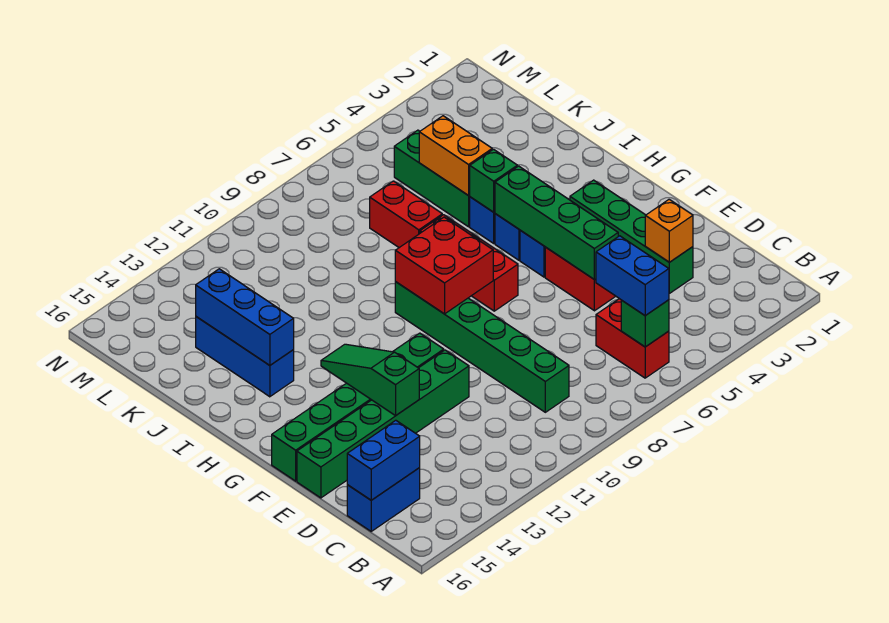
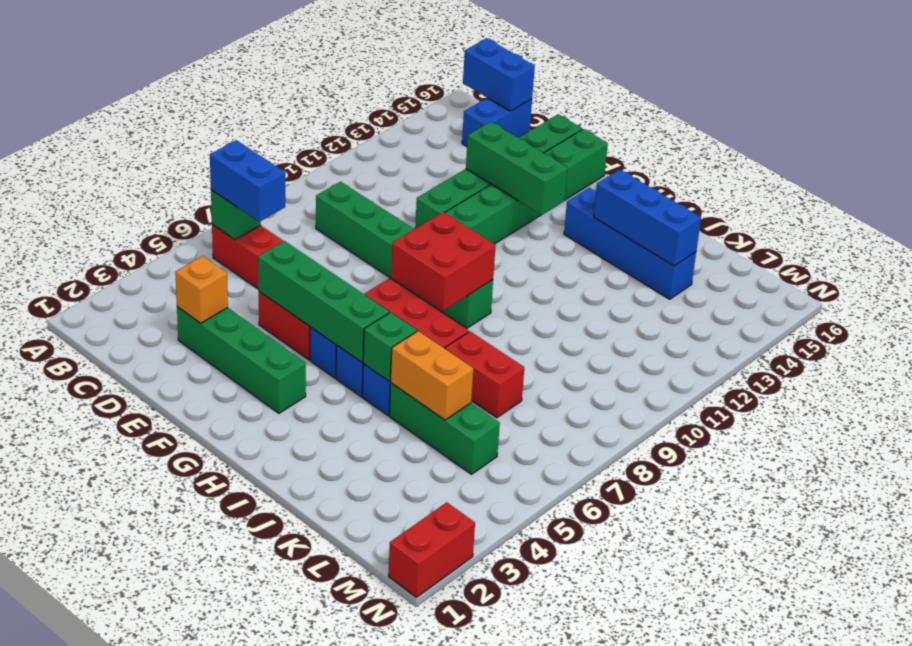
blue brick C15:C16 level 2 -> blue brick B16:C16 level 2
green slope E13:G13 level 2 top E -> green brick E13:G13 level 2
blue brick I14:K14 level 1 -> blue brick H14:K14 level 1
none -> red brick N1:N2 level 1

